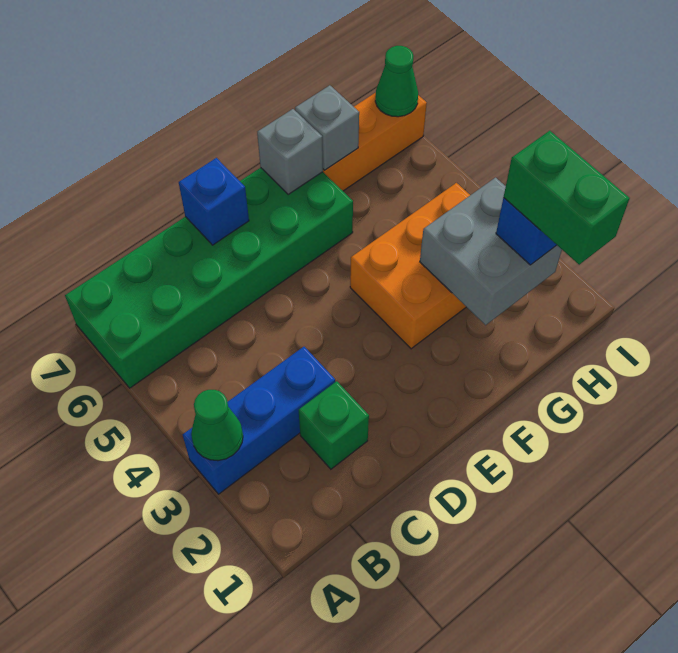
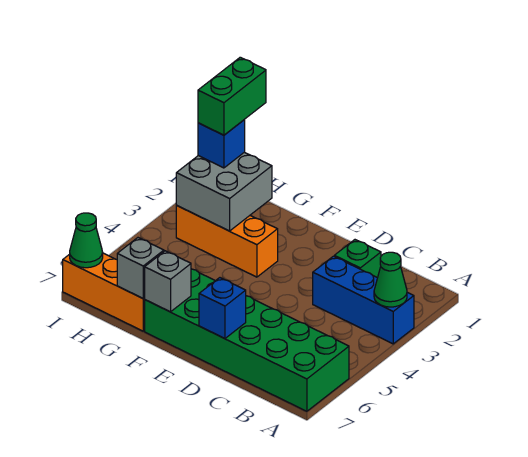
orange brick F3:H4 level 1 -> orange brick F3:H3 level 1

